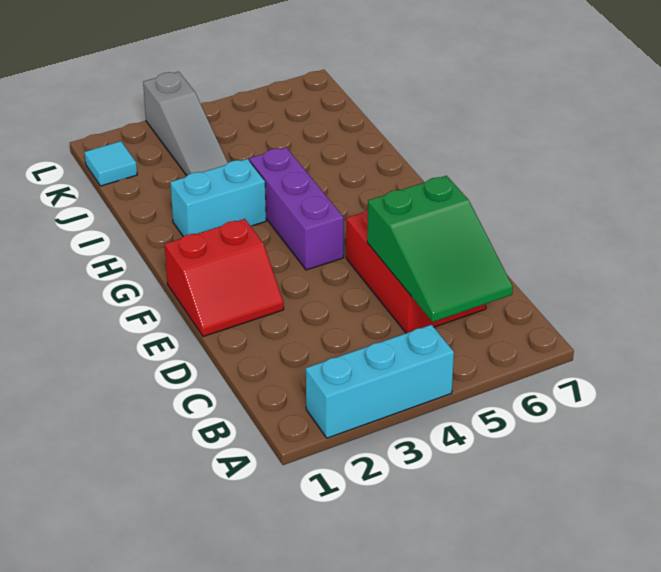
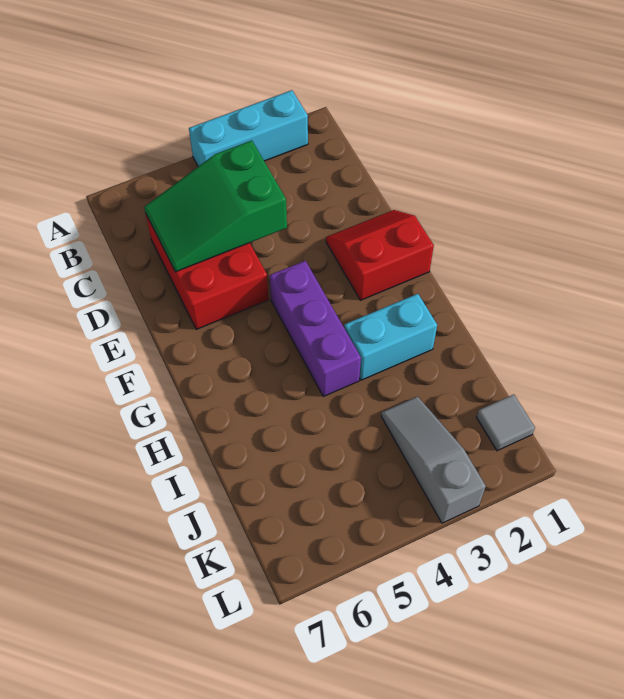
green slope B5:D6 level 2 top D -> green slope C4:D6 level 2 top 4
cyan tile K1 level 1 -> grey tile K1 level 1

